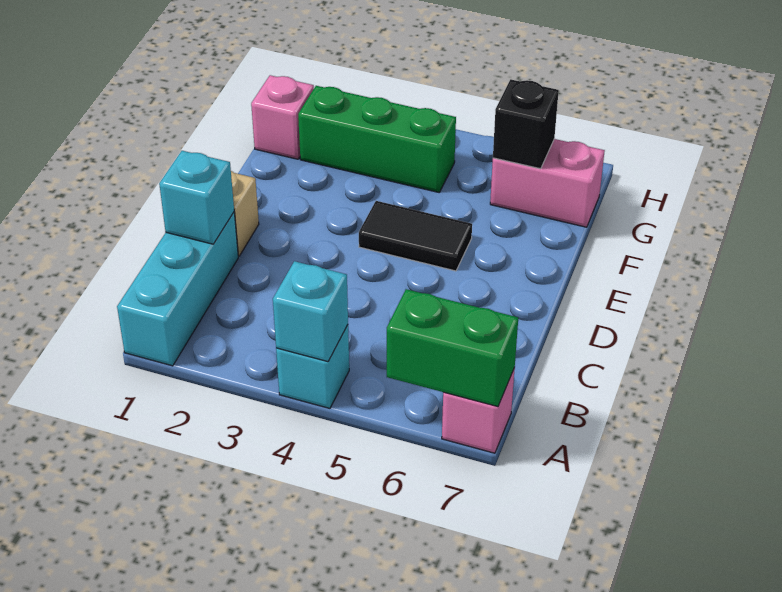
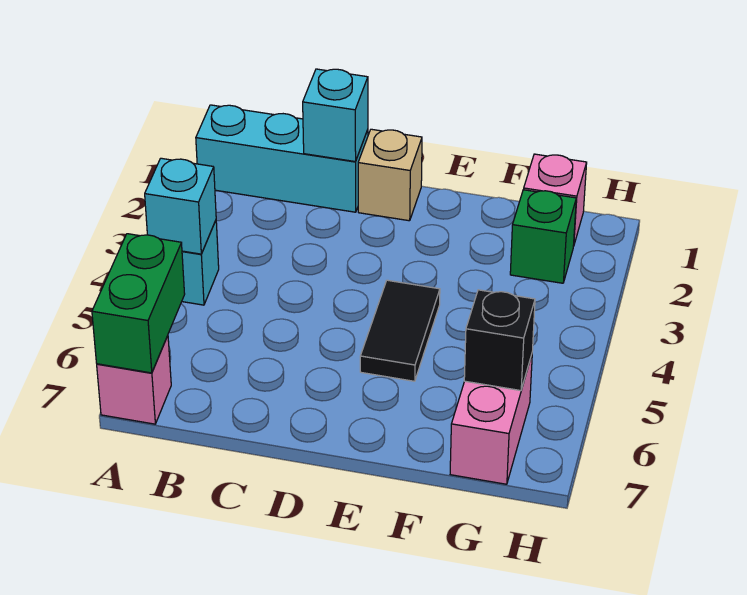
green brick G2:G4 level 1 -> green brick G2 level 1

